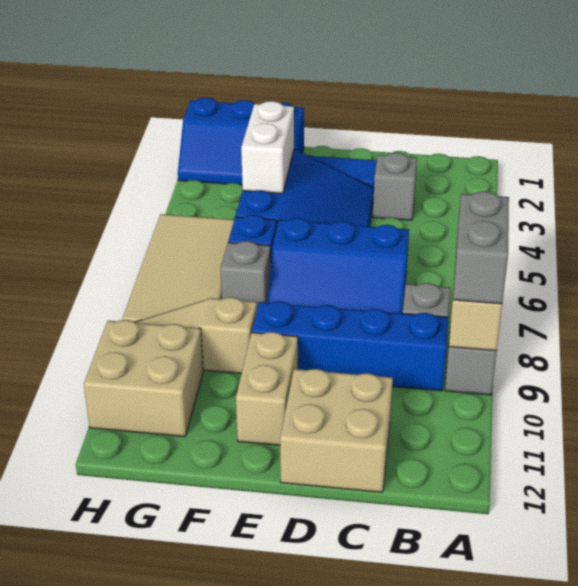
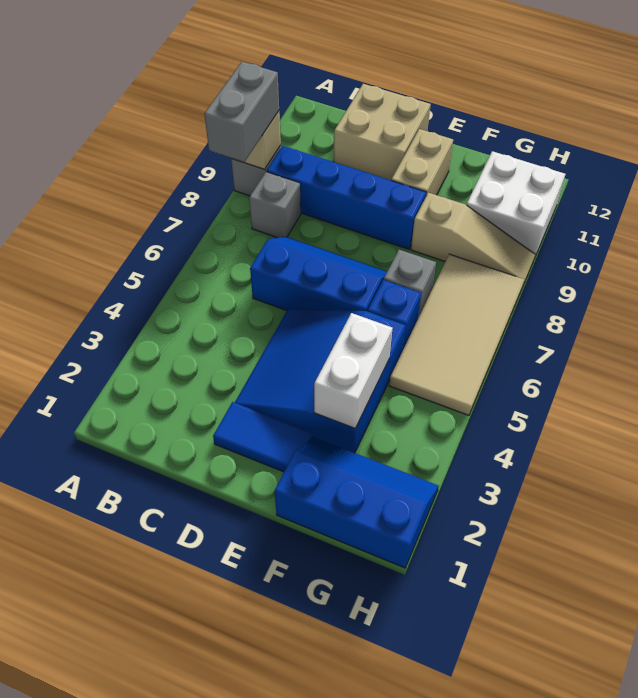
grey brick C3 level 1 -> none
tan brick G10:H11 level 1 -> white brick G10:H11 level 1

